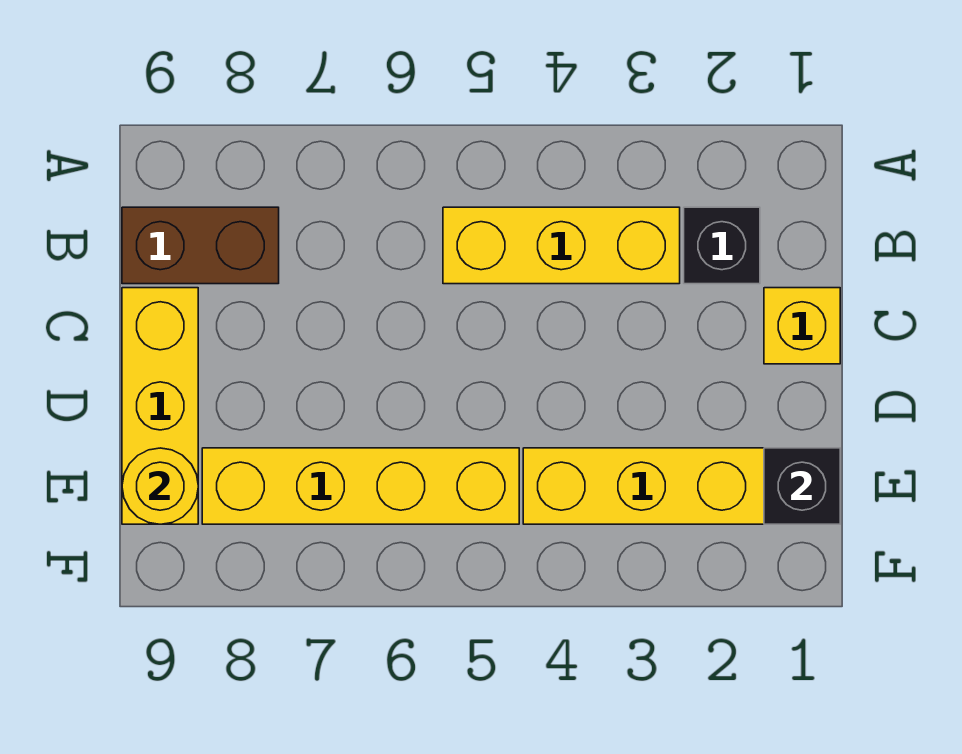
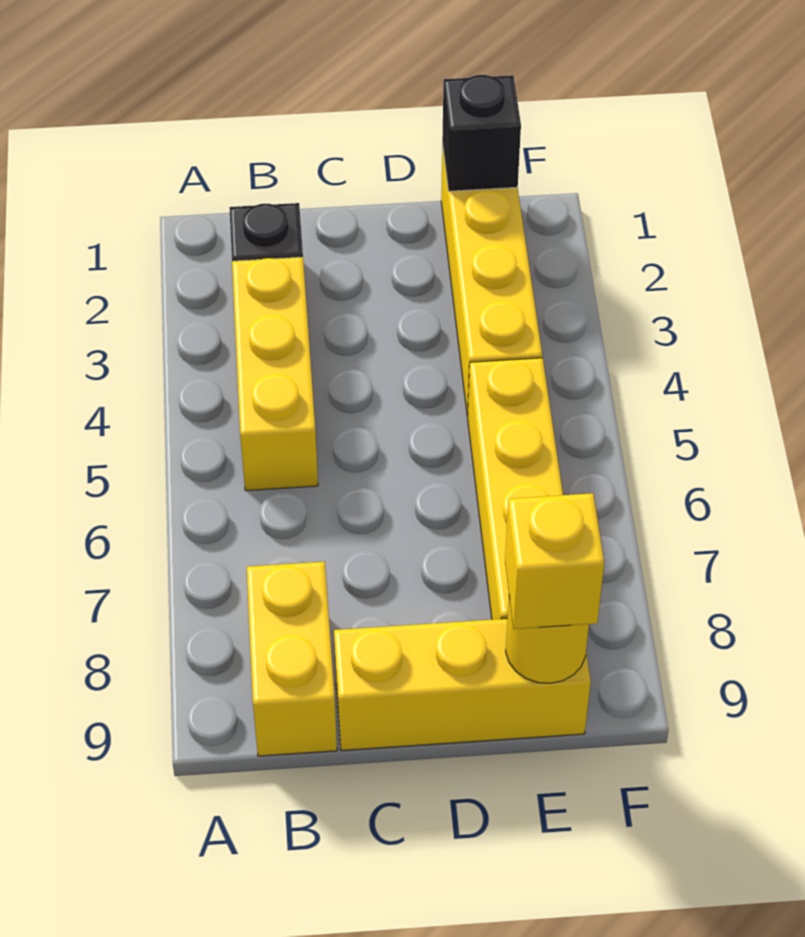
brown brick B8:B9 level 1 -> yellow brick B8:B9 level 1
yellow brick C1 level 1 -> yellow brick E9 level 3

